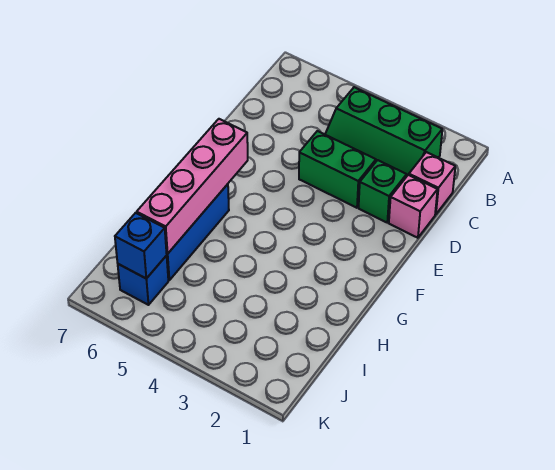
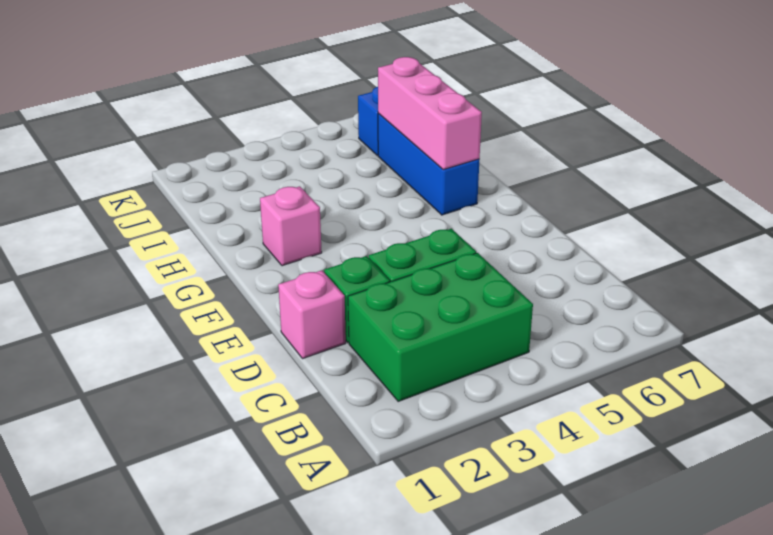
green slope B2:C4 level 1 top B -> green brick B2:C4 level 1
pink brick C1 level 1 -> pink brick G2 level 1
pink brick F6:I6 level 2 -> pink brick G6:I6 level 2
blue brick J6 level 2 -> none

